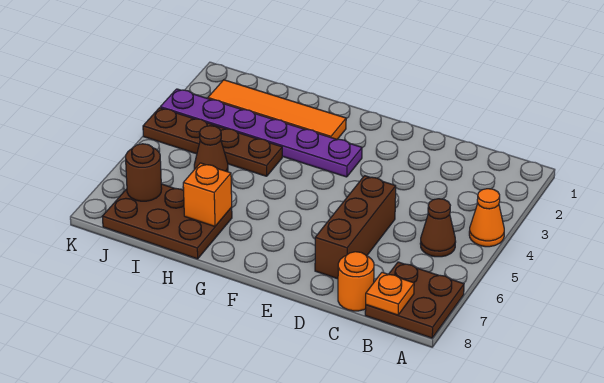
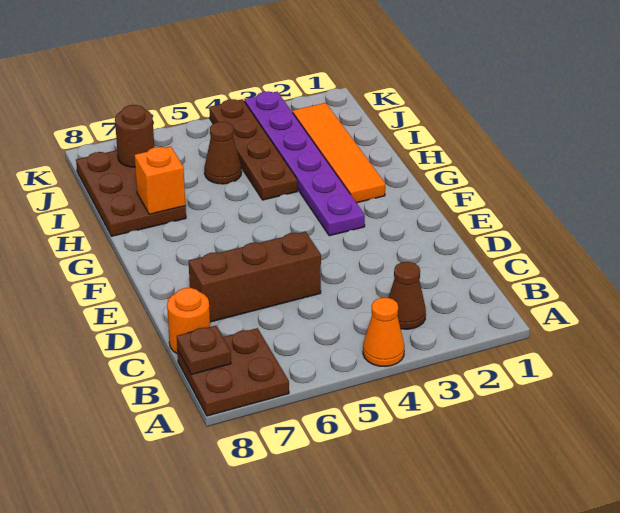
brown cone B5 level 1 -> brown cone B3 level 1
orange plate B8 level 2 -> brown plate B8 level 2

